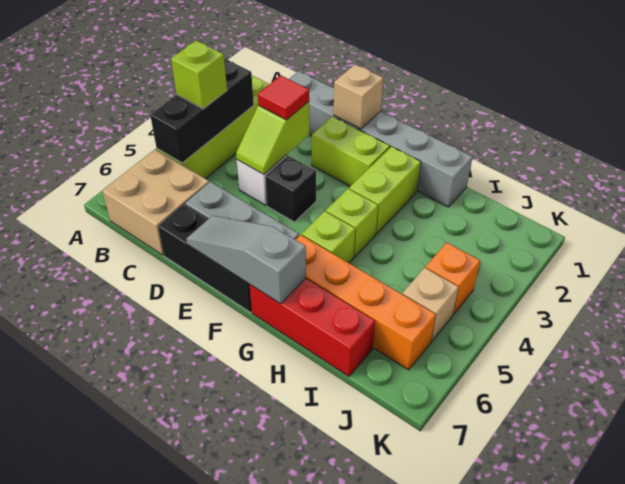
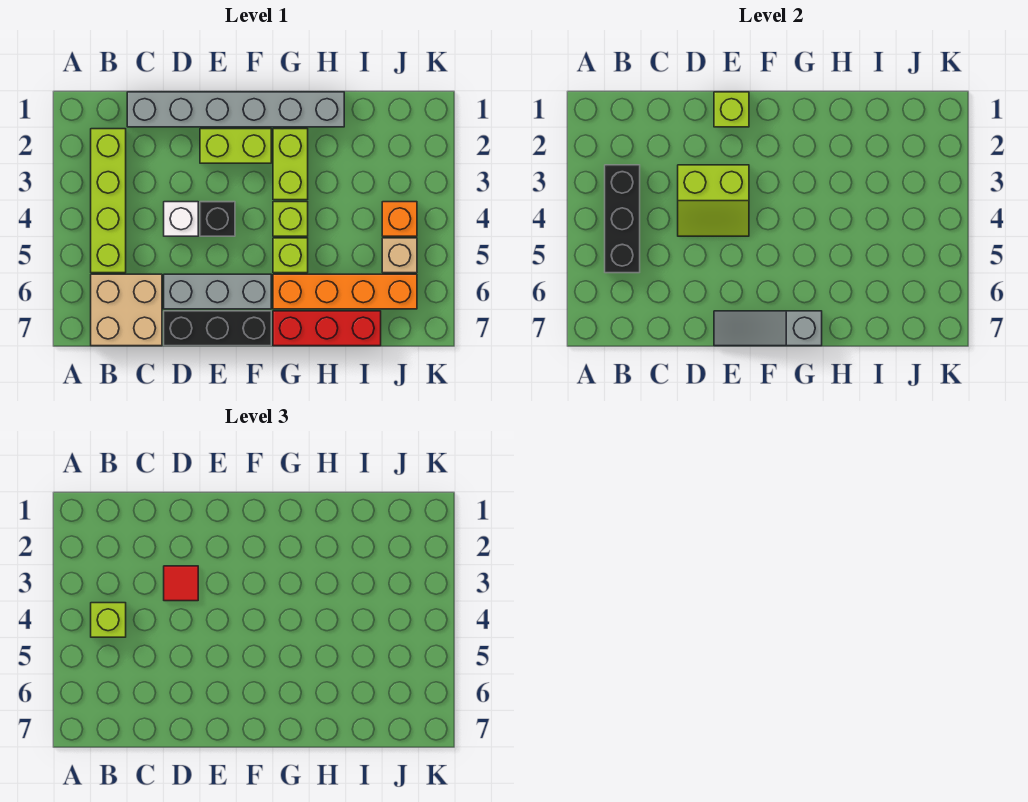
lime slope D3:D4 level 2 top 3 -> lime slope D3:E4 level 2 top 3
tan brick E1 level 2 -> lime brick E1 level 2

